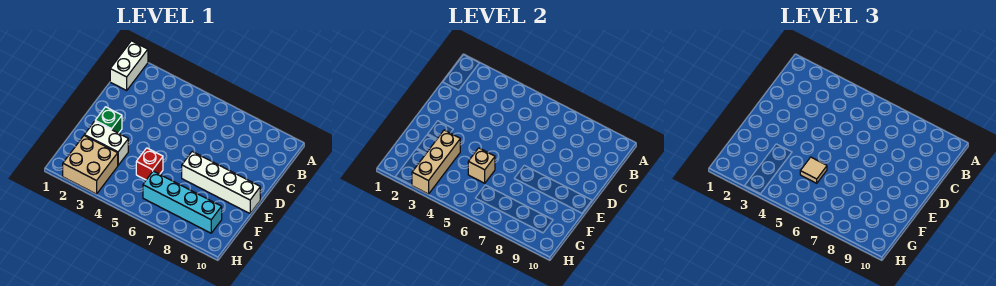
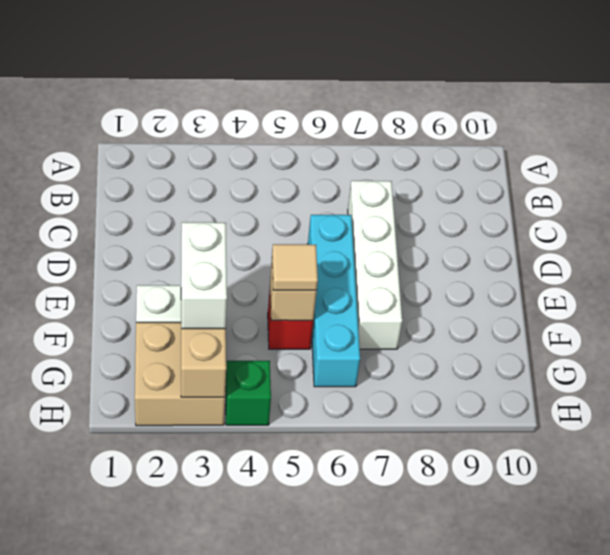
white brick A1:B1 level 1 -> white brick F3:G3 level 3
green brick E2 level 1 -> green brick H4 level 1
white brick E7:E10 level 1 -> white brick C7:F7 level 1
cyan brick G6:G9 level 1 -> cyan brick D6:G6 level 1

